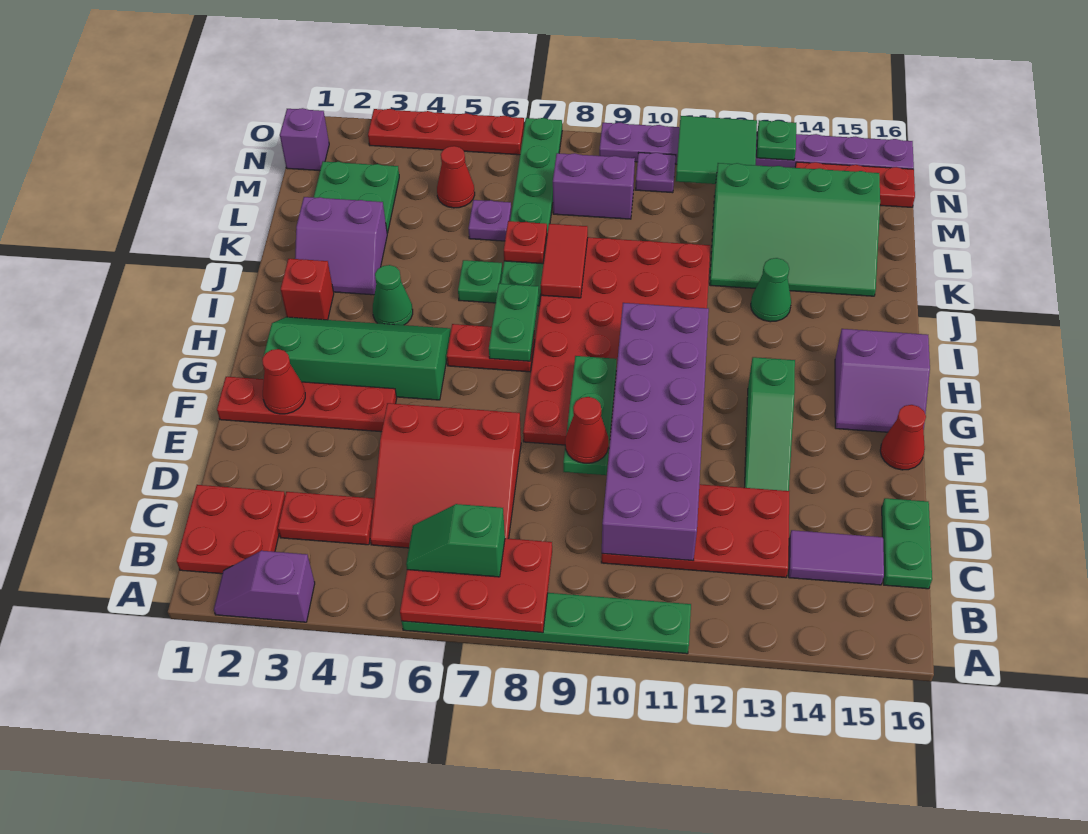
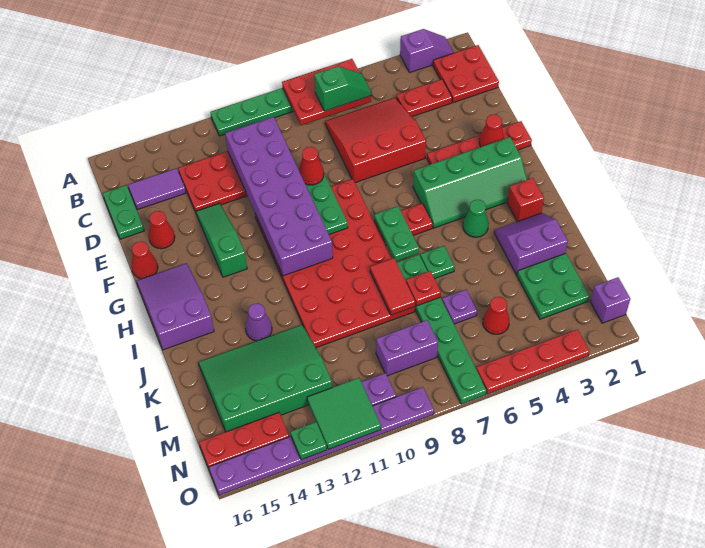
none -> red cone E15 level 1
purple slope G15:H16 level 1 top H -> purple slope G15:I16 level 1 top I
green cone J13 level 1 -> purple cone J13 level 1

